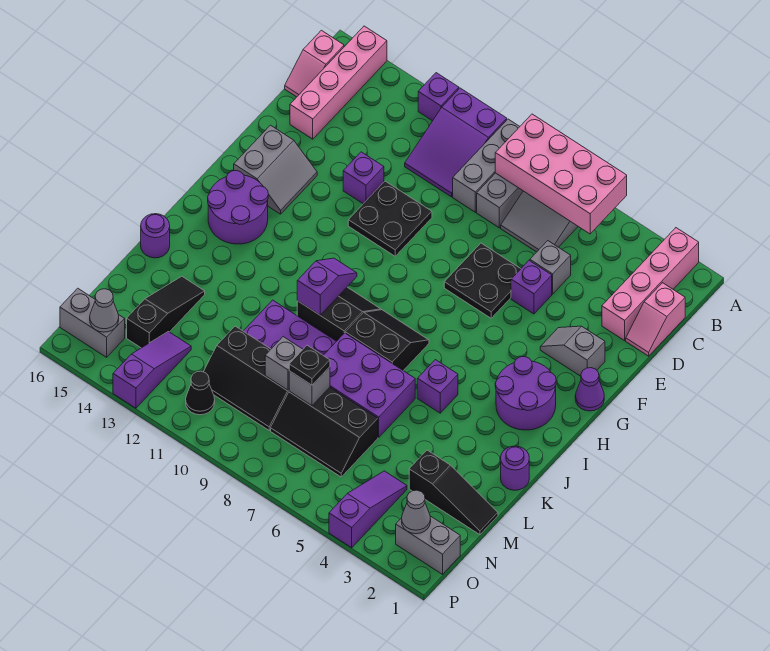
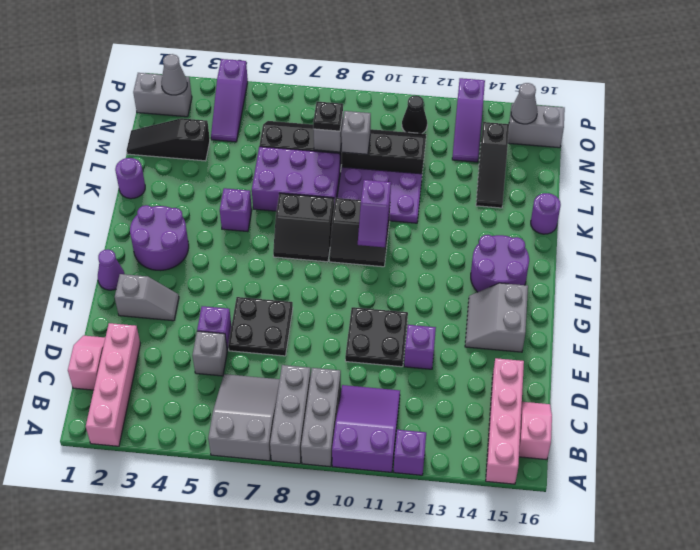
pink brick A5:B8 level 2 -> none

